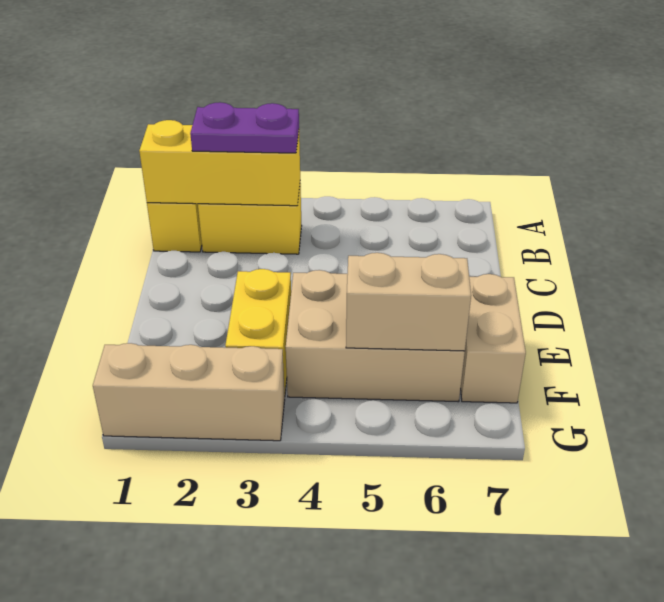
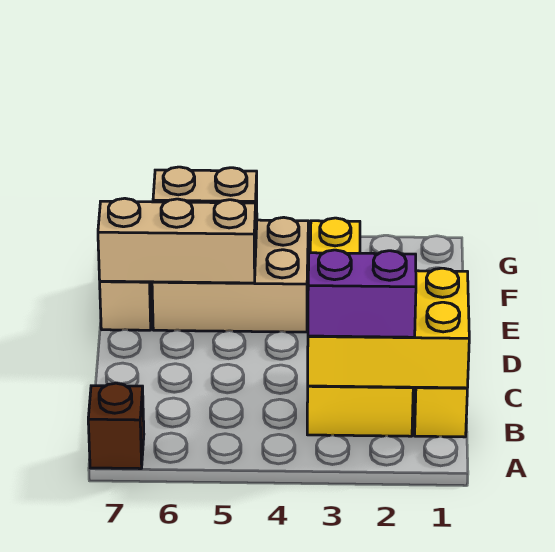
none -> brown brick A7 level 1
yellow brick B1:B3 level 2 -> yellow brick B1:C3 level 2
purple plate B2:B3 level 3 -> purple brick B2:B3 level 3
tan brick G1:G3 level 1 -> tan brick E5:E7 level 2

